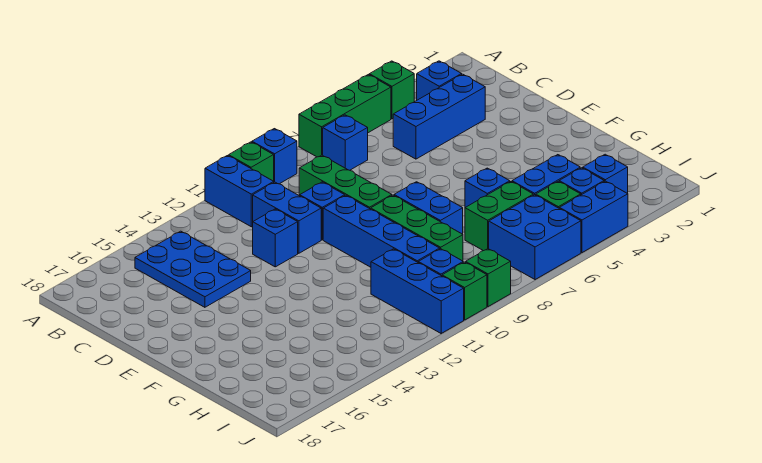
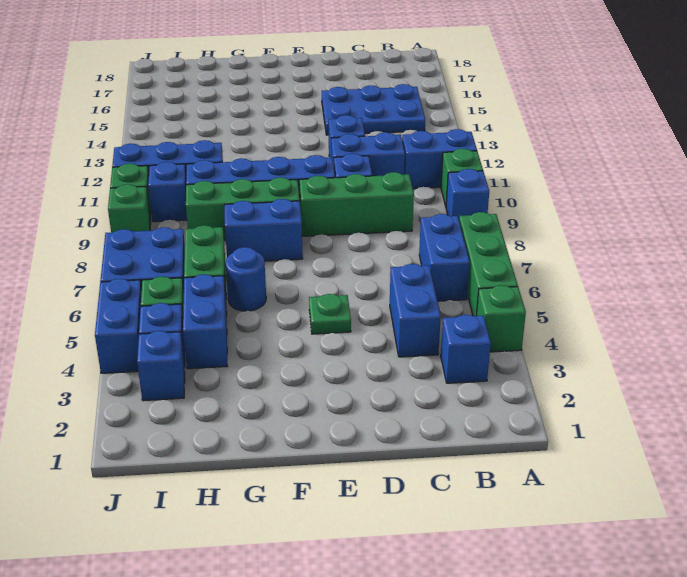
blue brick B7 level 1 -> blue brick B6:B7 level 1
blue brick C3:C5 level 1 -> blue brick C4:C5 level 1
none -> green plate E5 level 1
blue brick G6 level 1 -> blue round brick G6 level 1

